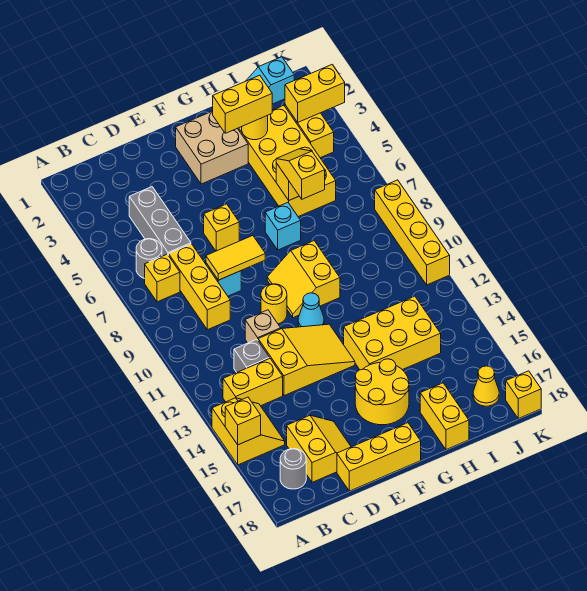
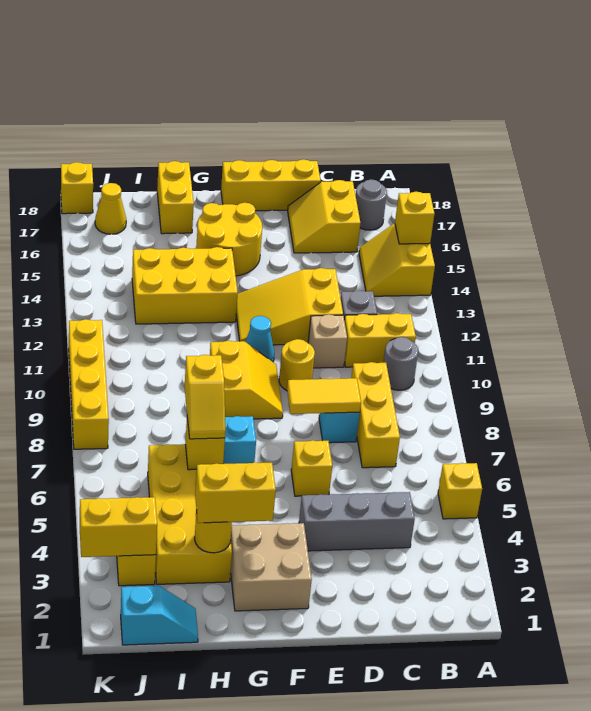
grey round brick B6 level 1 -> grey round brick B10 level 1
yellow brick B7 level 1 -> yellow brick A5 level 1
yellow brick B13:C13 level 1 -> yellow brick B11:C11 level 1
grey brick C4:C6 level 1 -> grey brick C4:E4 level 1

